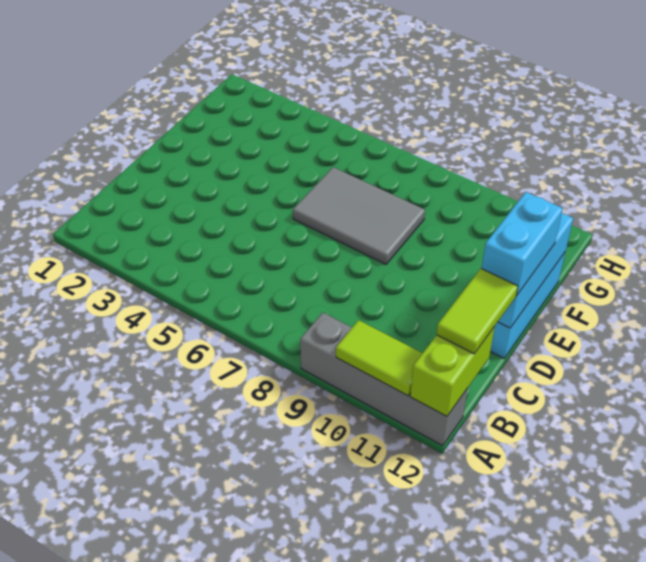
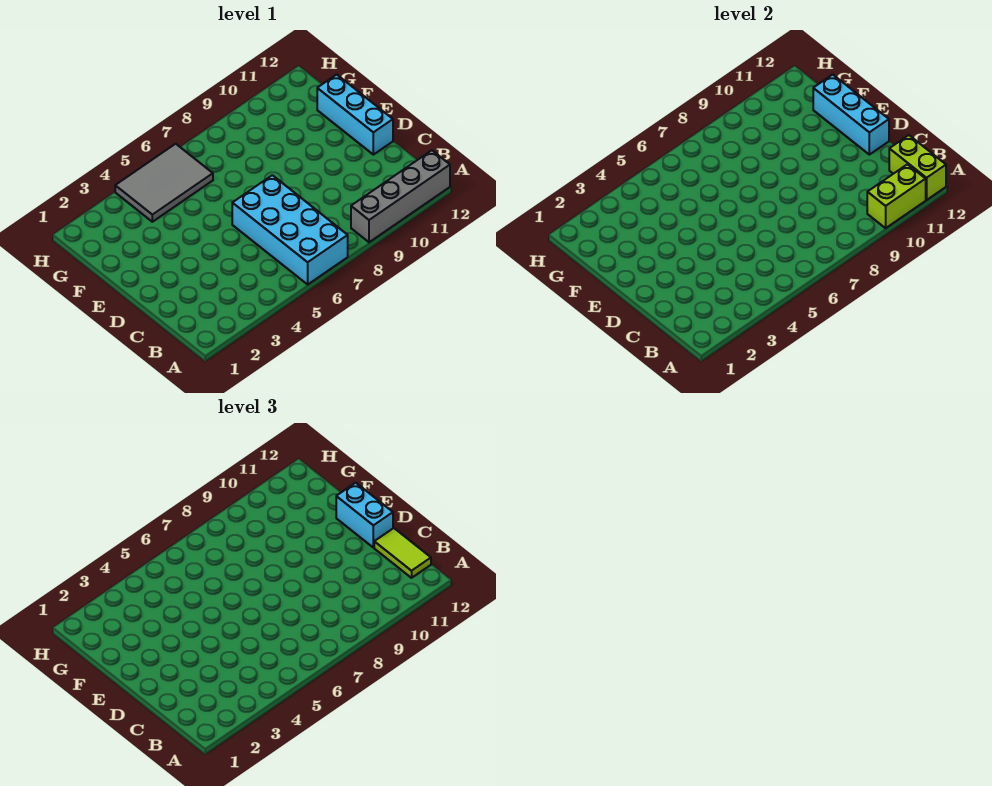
none -> cyan brick A6:D7 level 1
lime tile A10:A11 level 2 -> lime brick A10:A11 level 2
grey tile E6:F8 level 1 -> grey tile G4:H6 level 1

